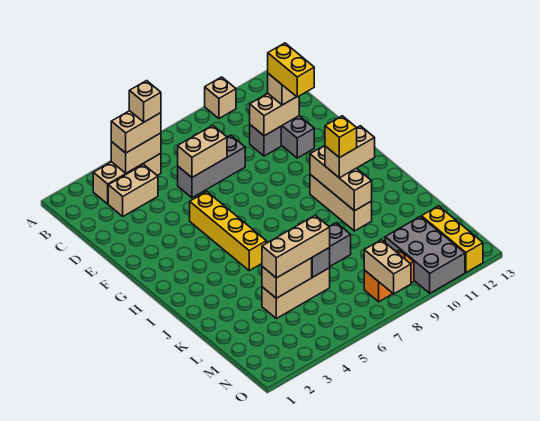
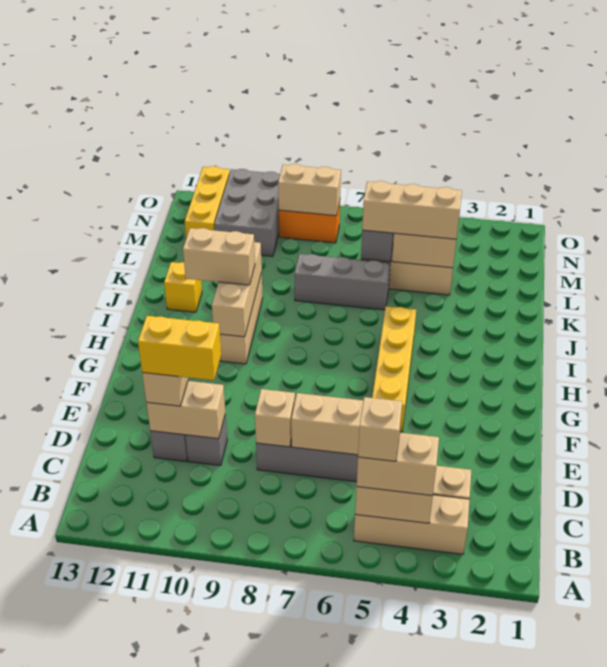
tan brick A10 level 1 -> tan brick D8 level 2
yellow brick D11:E11 level 4 -> yellow brick D10:D11 level 4
yellow brick I10 level 4 -> yellow brick J12 level 1
tan brick N8:O8 level 2 -> tan brick N8:N9 level 2

